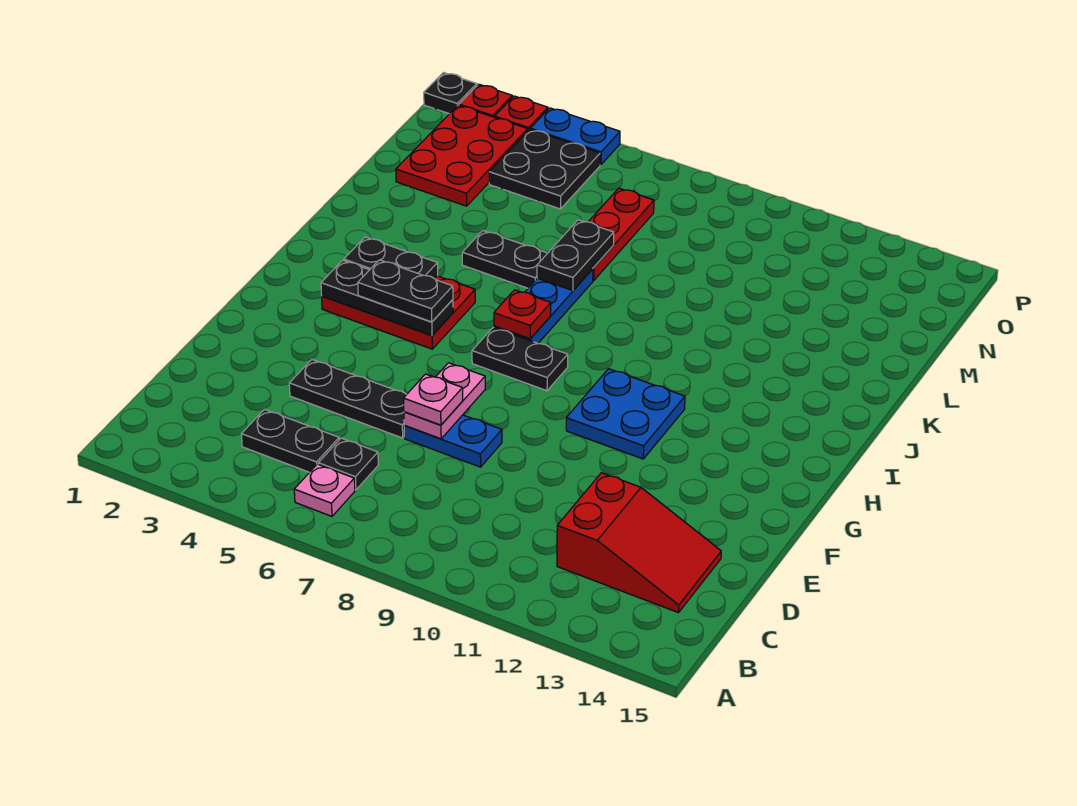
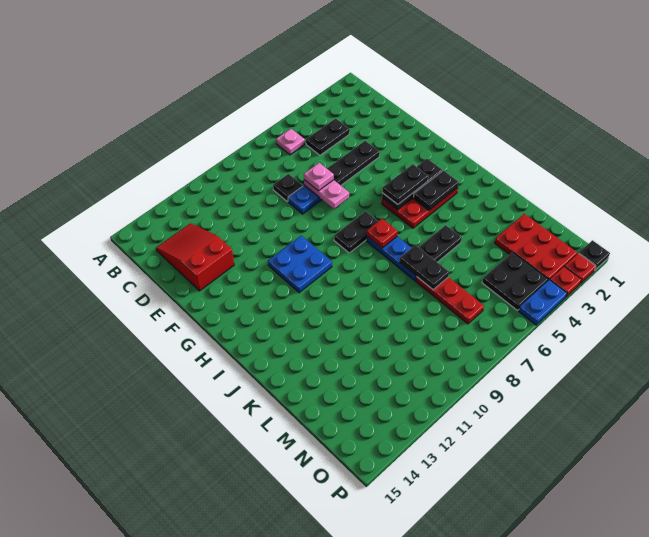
black plate C6 level 1 -> black plate D8 level 1
red slope C12:D14 level 1 top 12 -> red slope C13:E14 level 1 top E

